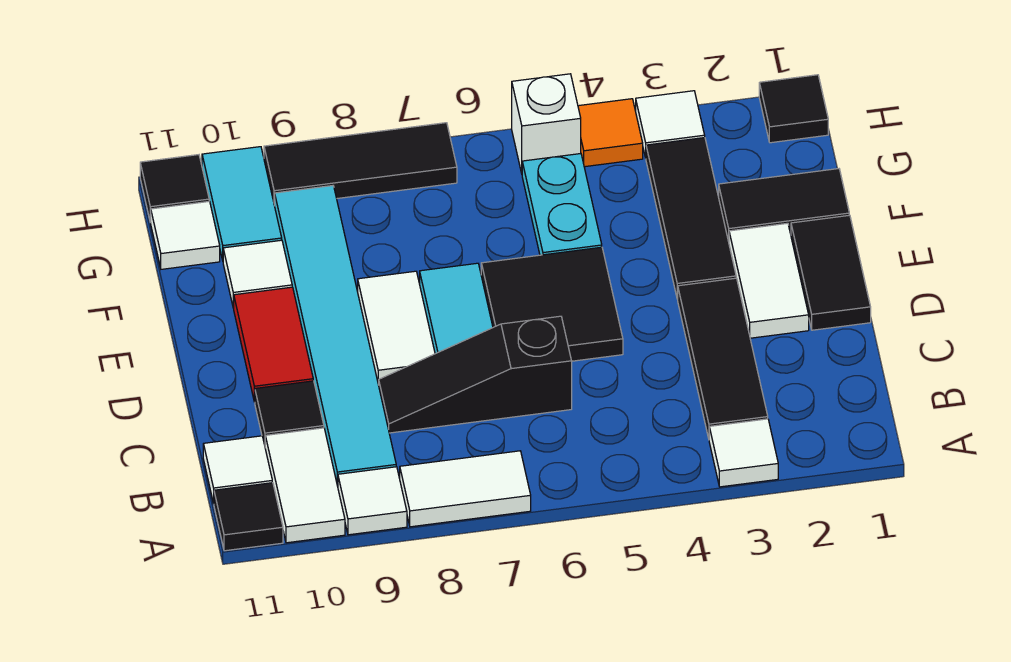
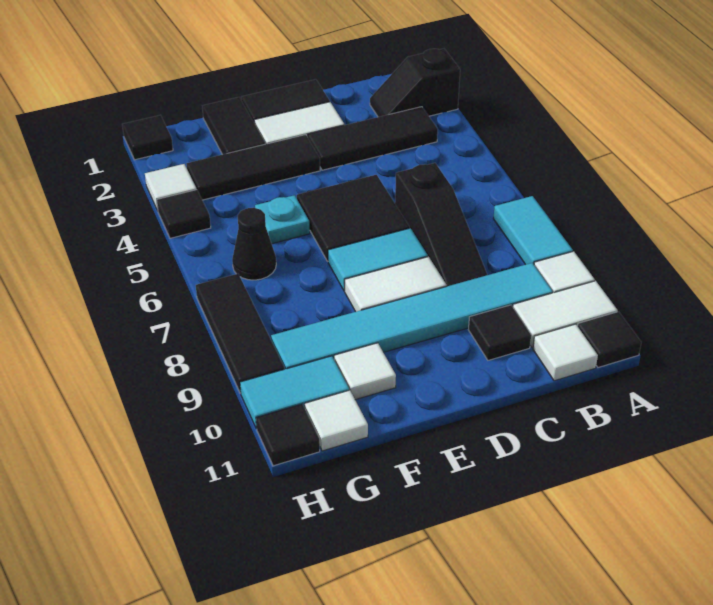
none -> black slope A2:B2 level 1 top A
white tile A3 level 1 -> none
white tile A7:A8 level 1 -> cyan tile A7:A8 level 1
red tile D10:E10 level 1 -> none
cyan plate F5:G5 level 1 -> cyan plate F5 level 1
none -> black cone G6 level 1
orange tile H4 level 1 -> black tile H4 level 1
white brick H5 level 1 -> none

